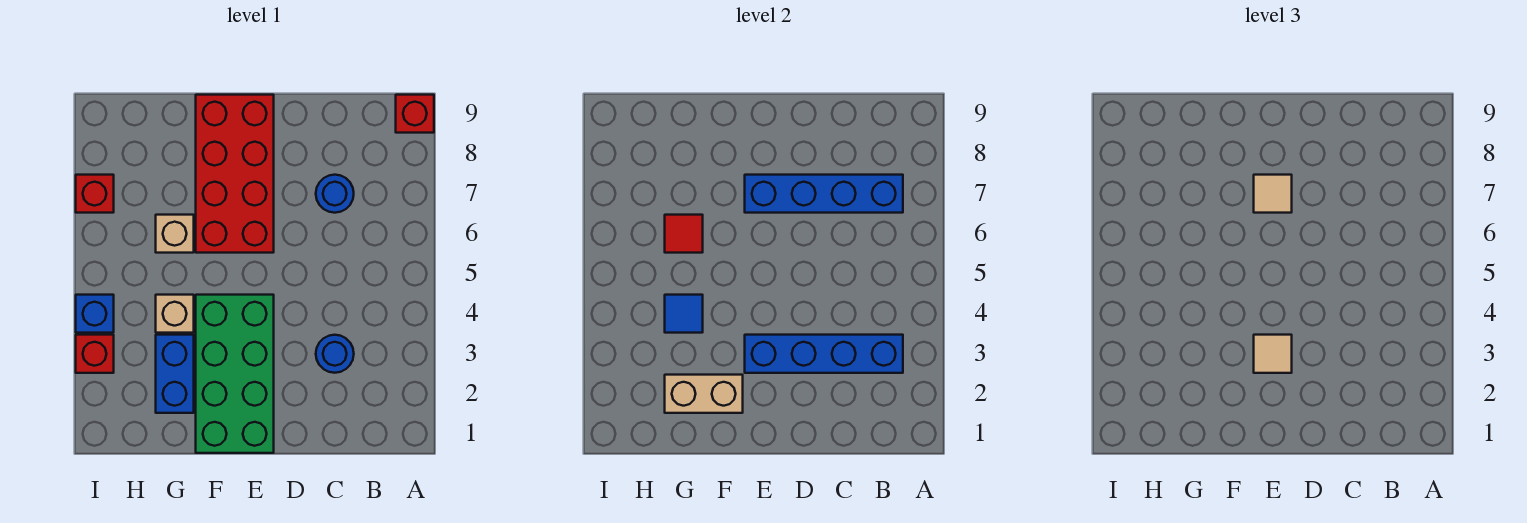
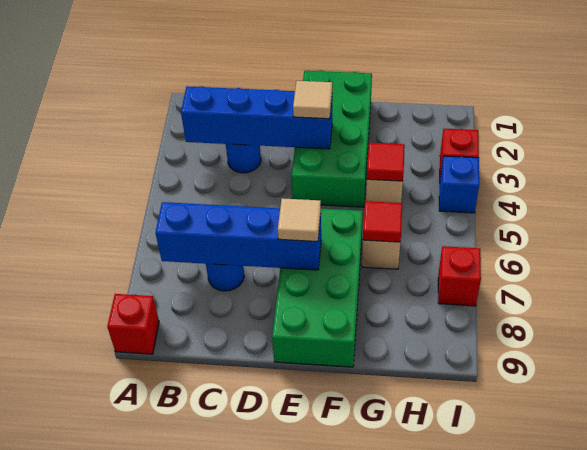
red brick E6:F9 level 1 -> green brick E6:F9 level 1
tan brick F2:G2 level 2 -> none
blue brick G2:G3 level 1 -> none
blue tile G4 level 2 -> red tile G4 level 2

